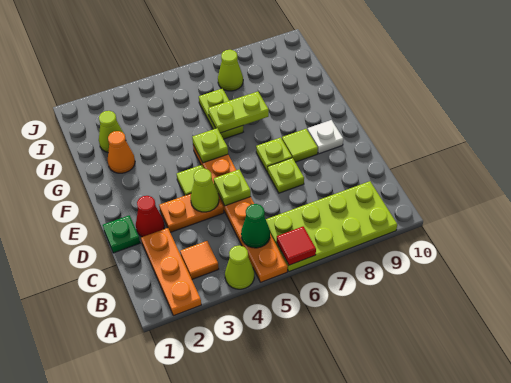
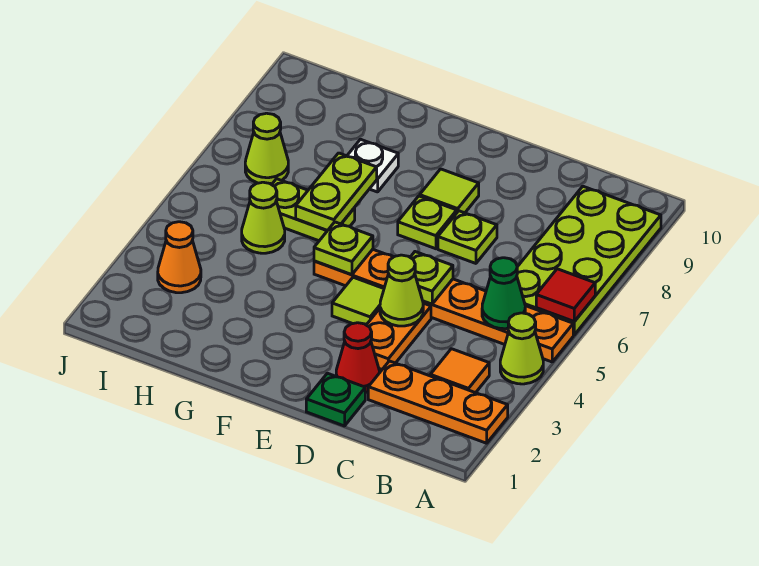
white plate E9 level 1 -> white plate G8 level 1
orange cone G2 level 1 -> orange cone I3 level 1
lime cone H2 level 1 -> lime cone H5 level 1

